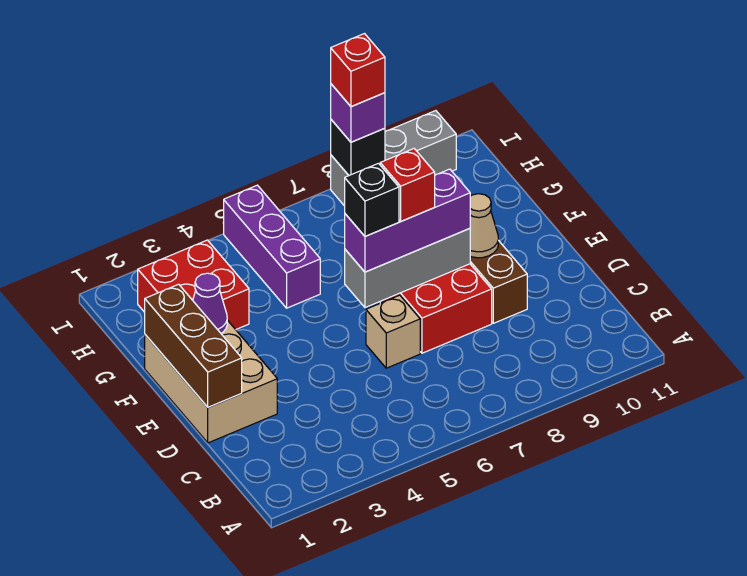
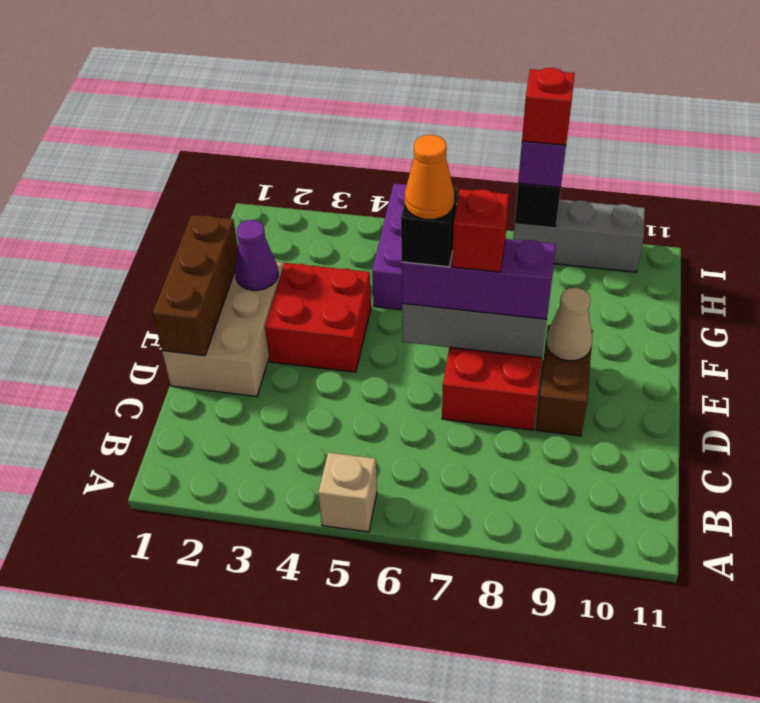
tan brick D6 level 1 -> tan brick A5 level 1
none -> orange cone E6 level 5
red brick G2:H3 level 1 -> red brick E3:F4 level 1

